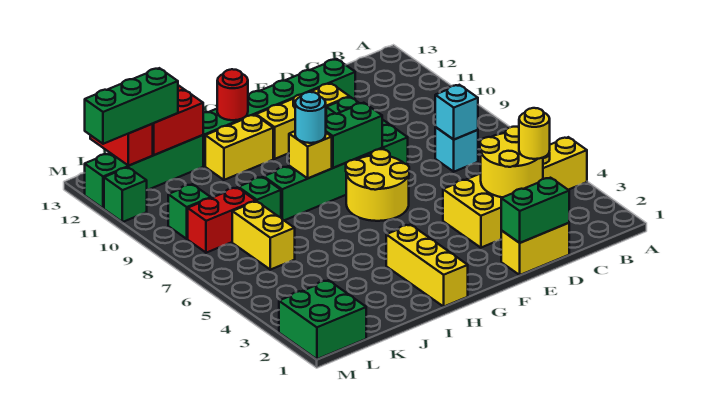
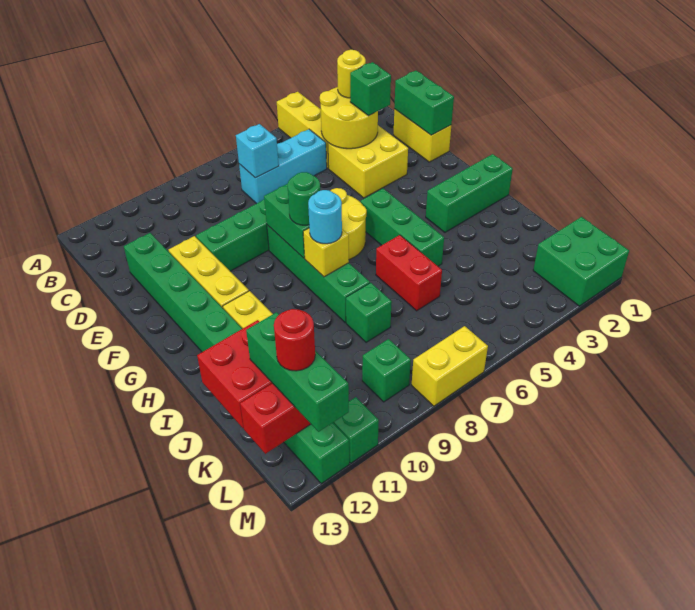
cyan brick C7 level 1 -> cyan brick C5:C7 level 1
none -> green brick D3 level 3
none -> green brick G5:I5 level 1
none -> green round brick G8 level 3
yellow brick H1:H3 level 1 -> green brick H1:H3 level 1
red round brick H12 level 2 -> red round brick L12 level 4
yellow brick K6:K7 level 1 -> yellow brick M7:M8 level 1
red brick K8:L8 level 1 -> red brick I6:J6 level 1

